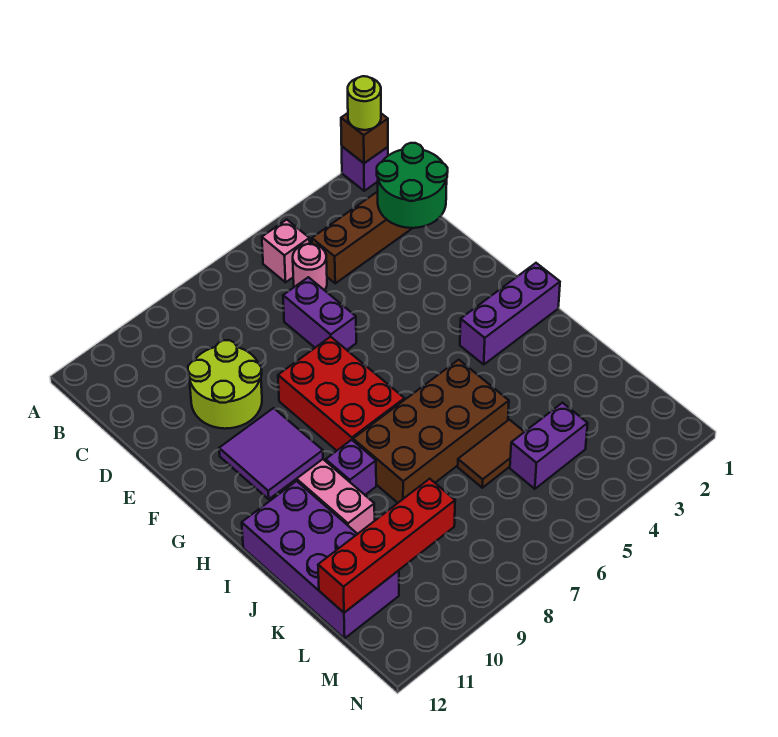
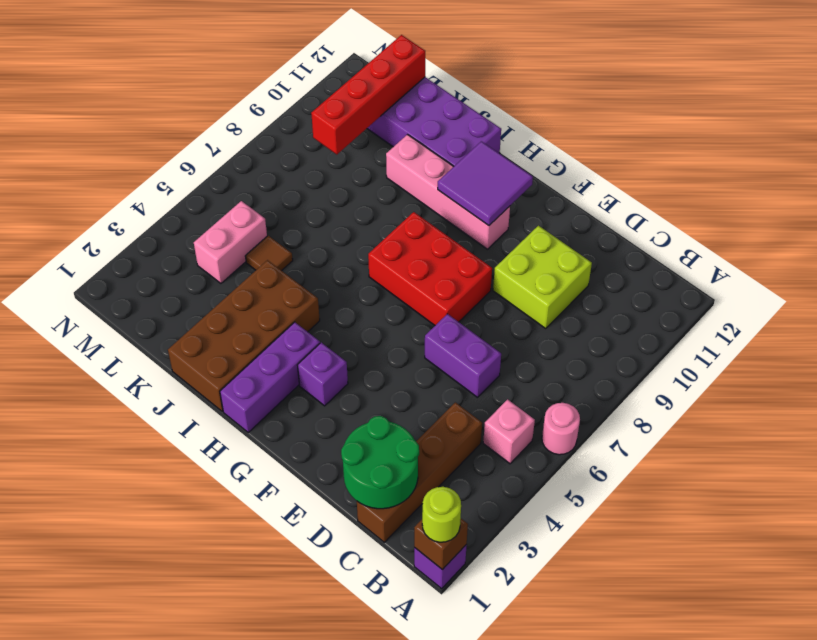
pink round brick C5 level 1 -> pink round brick A6 level 1
lime round brick D9:E10 level 1 -> lime brick D9:E10 level 1
brown brick I5:J8 level 1 -> brown brick I1:J4 level 1
purple brick I9 level 1 -> purple brick G3 level 1
brown tile K5:K6 level 1 -> brown tile K5 level 1
purple brick L4:L5 level 1 -> pink brick L4:L5 level 1

